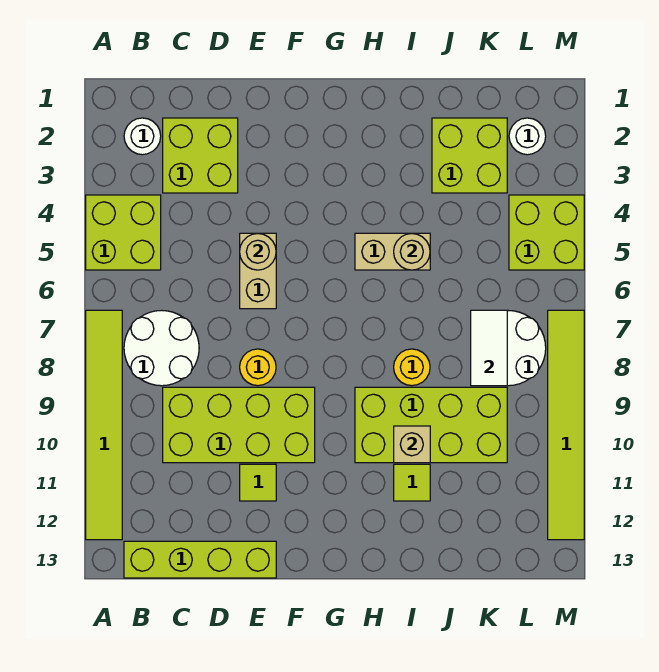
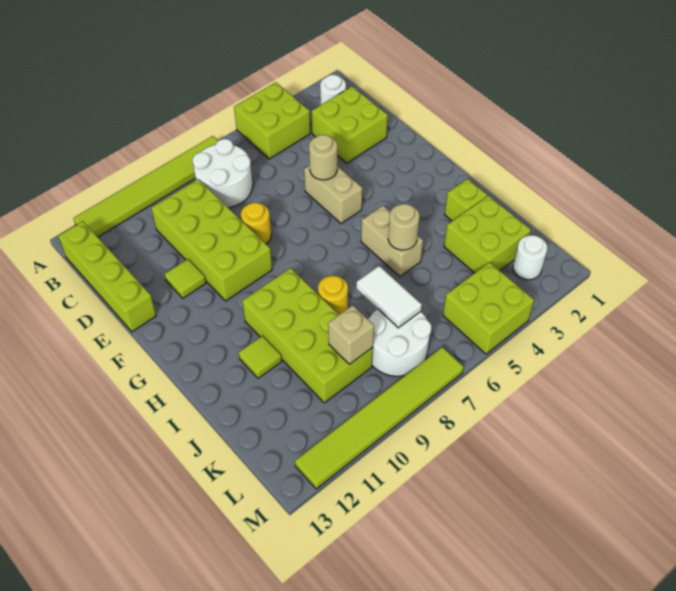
tan brick E5:E6 level 1 -> tan brick E5:F5 level 1
none -> lime brick I2 level 1
tan brick I10 level 2 -> tan brick K9 level 2
white tile K7:K8 level 2 -> white tile J7:K7 level 2

